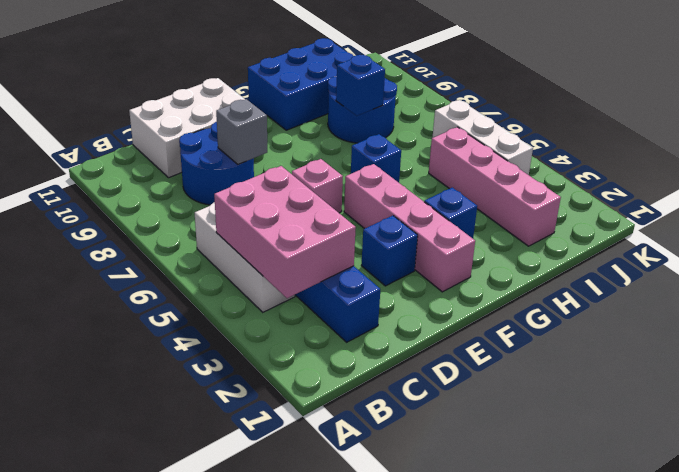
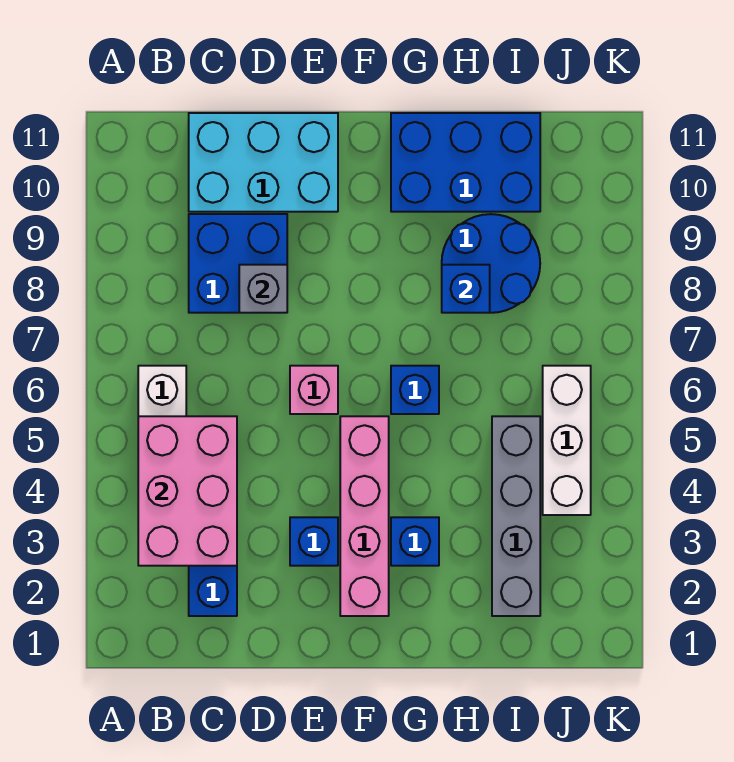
blue round brick C8:D9 level 1 -> blue brick C8:D9 level 1
white brick C10:E11 level 1 -> cyan brick C10:E11 level 1
pink brick I2:I5 level 1 -> grey brick I2:I5 level 1

